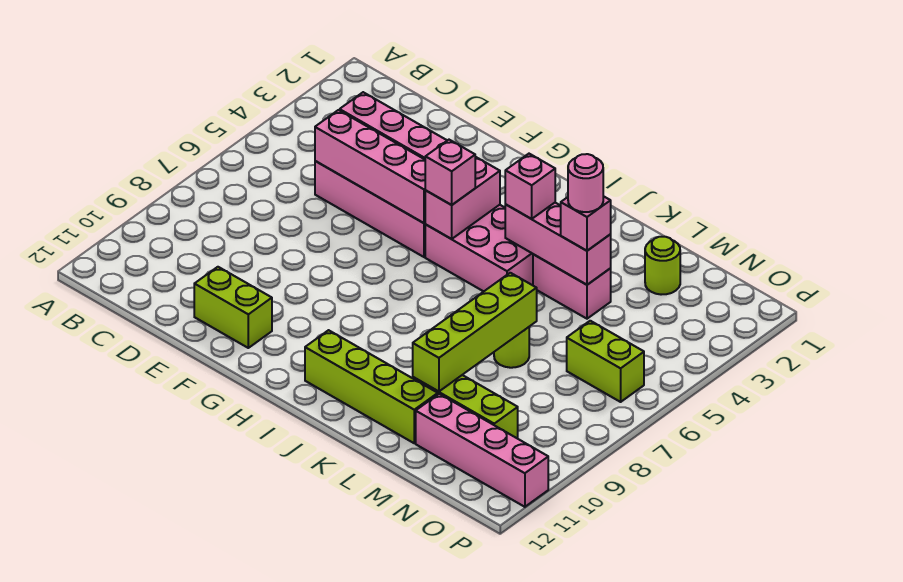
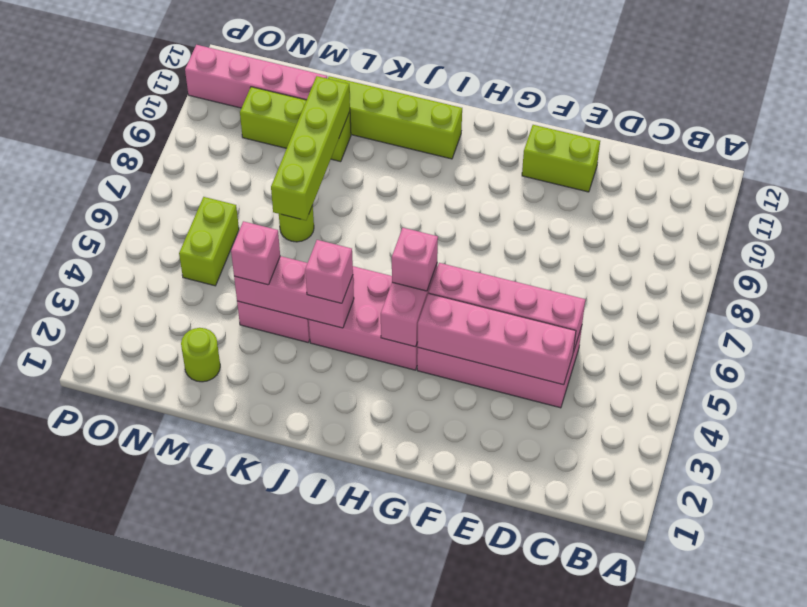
pink round brick L4 level 4 -> none
lime brick N6:O6 level 1 -> lime brick N5:N6 level 1

